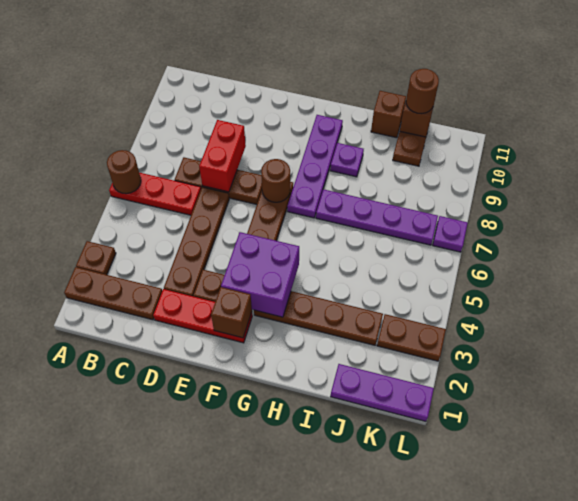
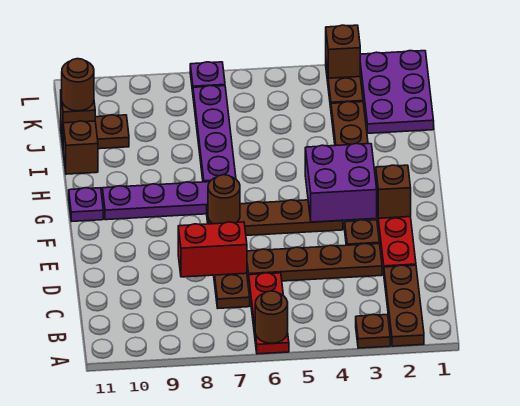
purple plate H9 level 1 -> purple plate G11 level 1
purple plate J1:L1 level 1 -> purple plate J1:L2 level 1
none -> brown brick L3 level 2

